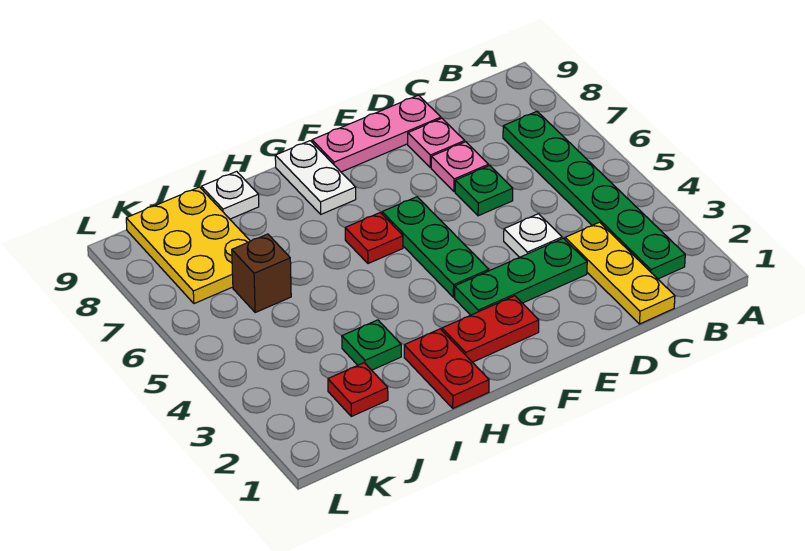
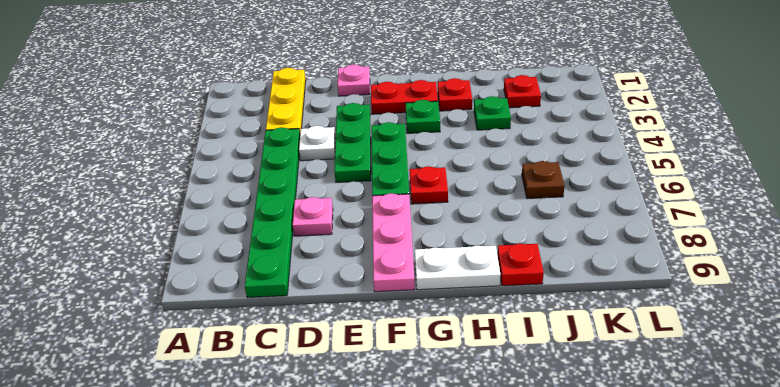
green plate B2:B7 level 1 -> green plate C4:C9 level 1
green plate D3:F3 level 1 -> green plate E3:E5 level 1
green plate D6 level 1 -> green plate G3 level 1
pink plate D8 level 1 -> pink plate E1 level 1
pink plate D9:F9 level 1 -> pink plate F7:F9 level 1
white plate G8:G9 level 1 -> white plate G9:H9 level 1
red plate H1:H2 level 1 -> red plate H2 level 1
white plate I9 level 1 -> red plate I9 level 1
brown brick J6 level 1 -> brown plate J6 level 1
yellow plate J7:K9 level 1 -> none

